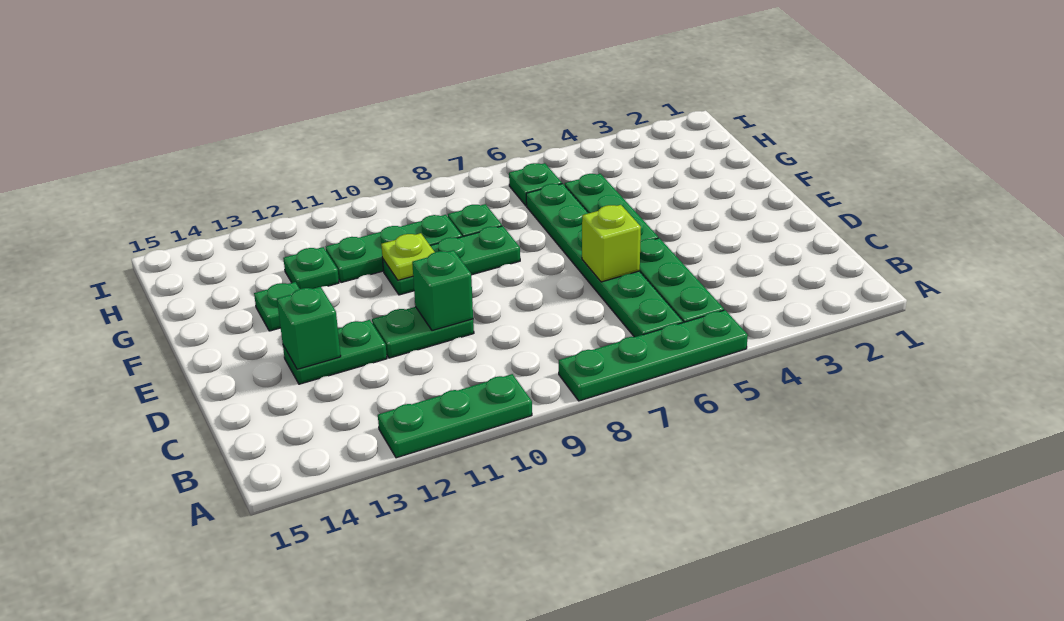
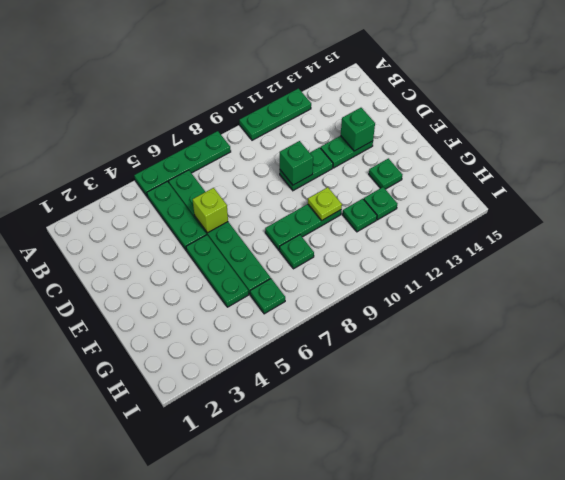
green plate G9:G11 level 1 -> green plate G11 level 1

